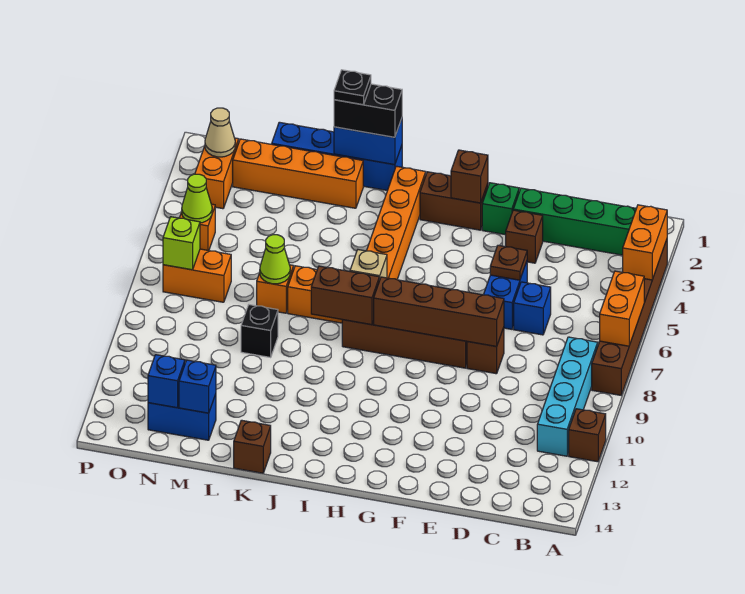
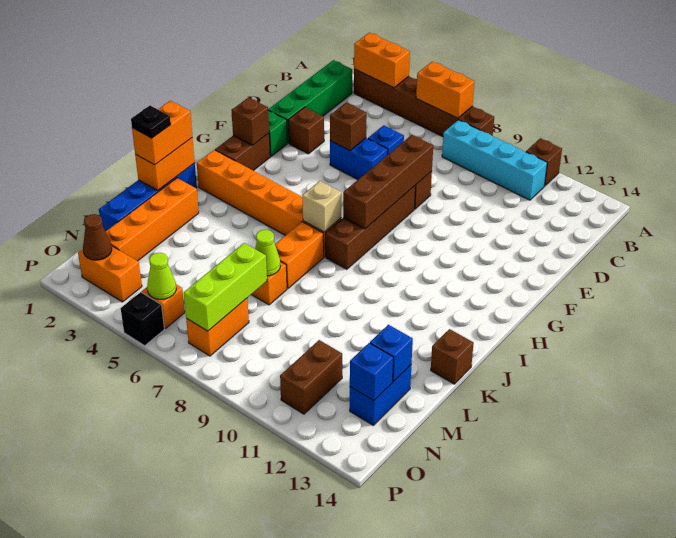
brown plate E5 level 2 -> brown brick E5 level 2
brown brick I8:J8 level 2 -> brown brick N11:O11 level 1
blue brick J1:K1 level 2 -> orange brick J1:K1 level 2
black brick J1:K1 level 3 -> orange brick J1:K1 level 3
black brick L9 level 1 -> black brick P5 level 1
tan cone O2 level 2 -> brown cone O2 level 2
lime brick O7 level 2 -> lime brick M7:O7 level 2

